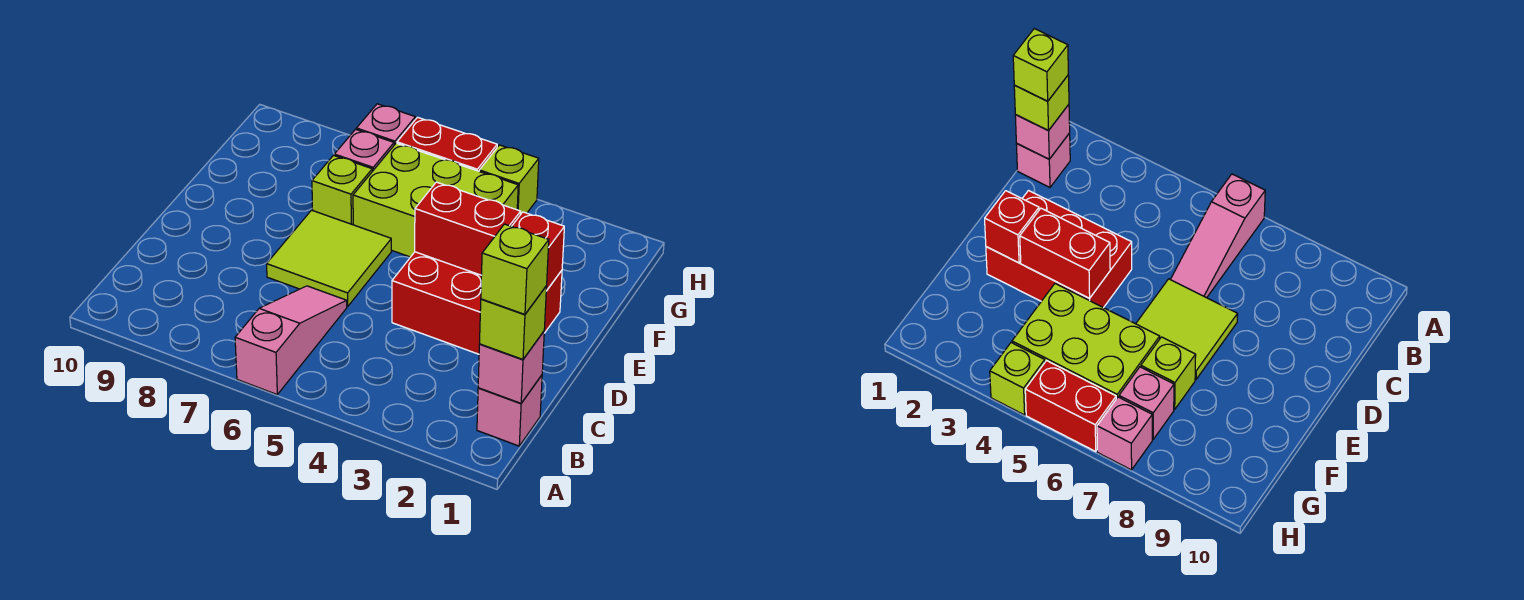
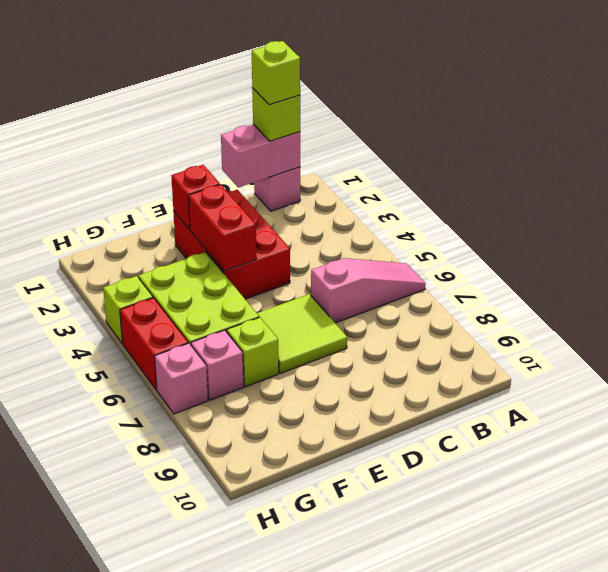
pink slope A6:C6 level 1 top A -> pink slope A6:C6 level 1 top C
pink brick B1 level 2 -> pink brick B1:C1 level 2

